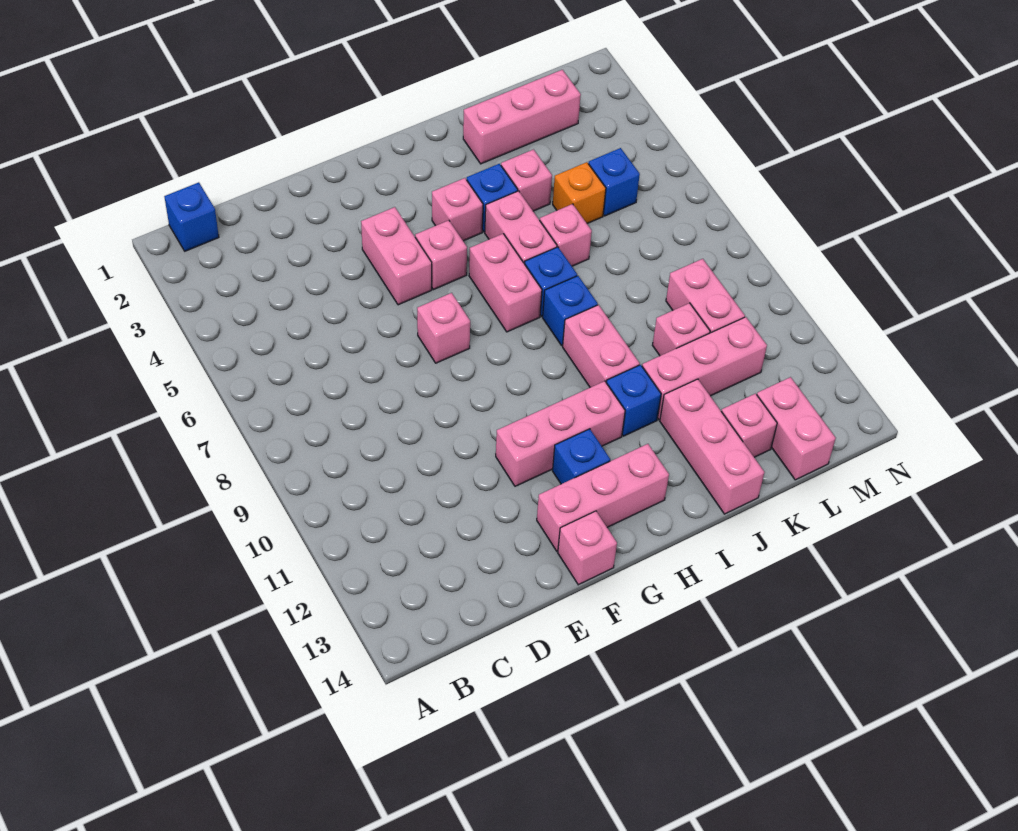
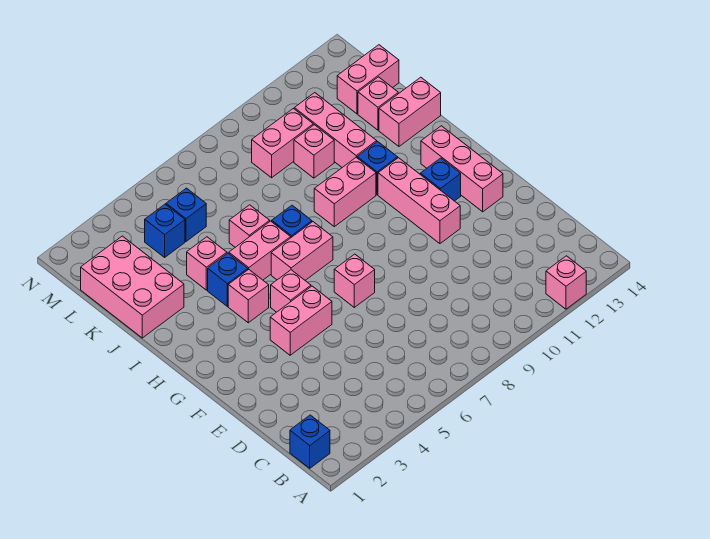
pink brick F14 level 1 -> pink brick A12 level 1
blue brick I8 level 1 -> blue brick L4 level 1
pink brick J2:L2 level 1 -> pink brick J1:L2 level 1
pink brick J12:J14 level 1 -> pink brick J13:J14 level 1
orange brick K5 level 1 -> none

